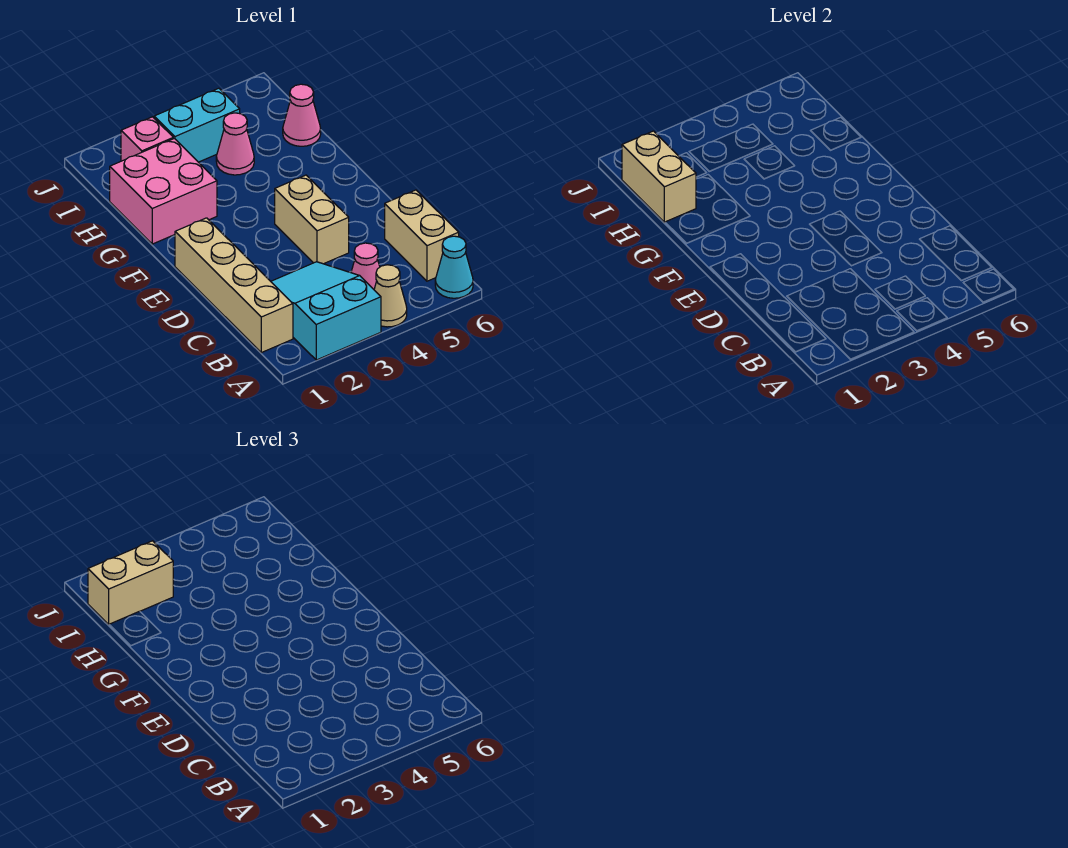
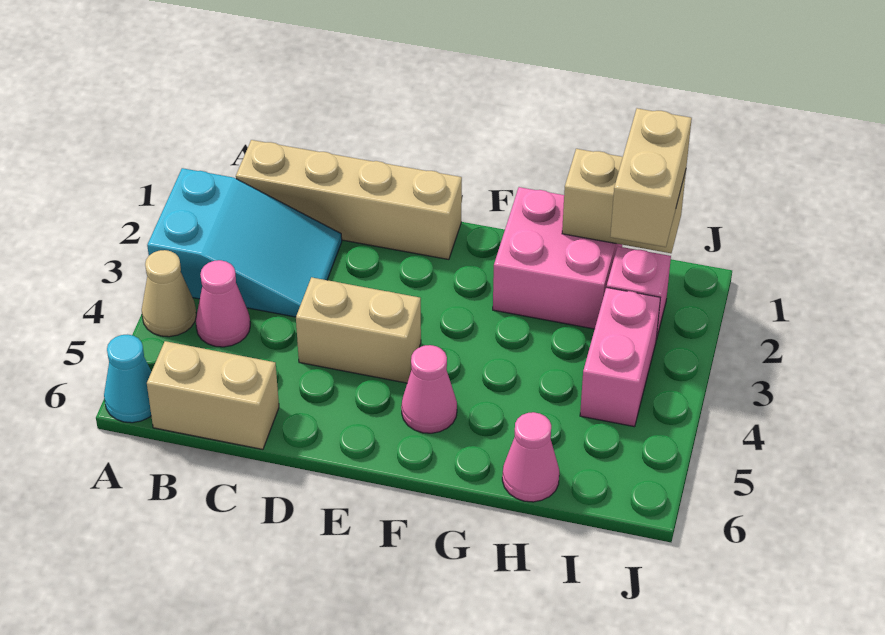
pink cone H4 level 1 -> pink cone F5 level 1
cyan brick I3:I4 level 1 -> pink brick I3:I4 level 1

